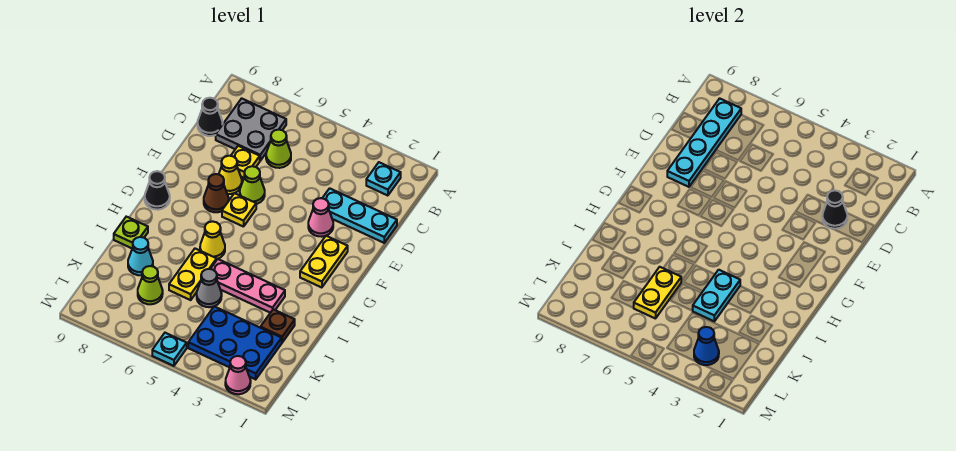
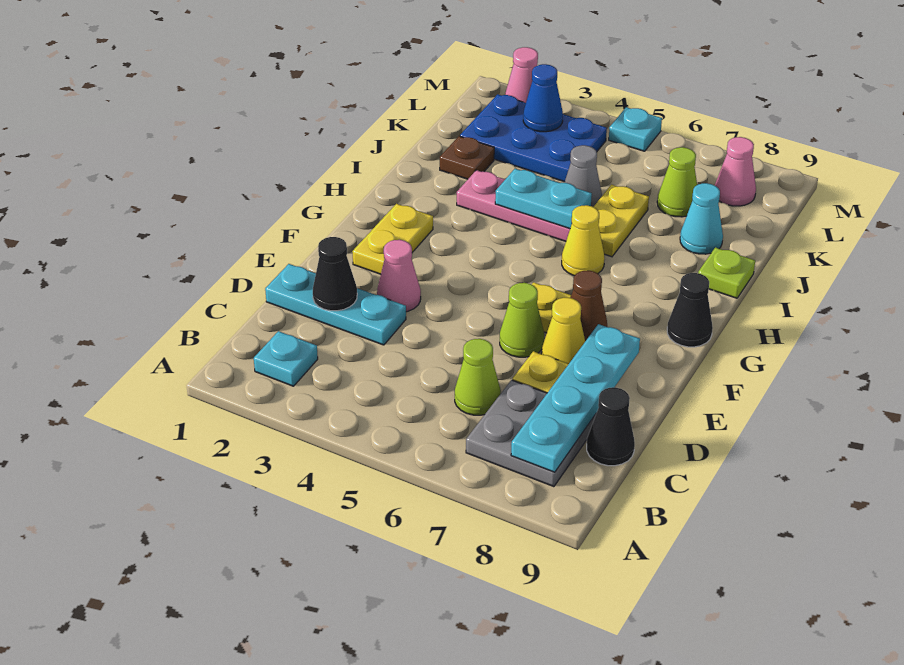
cyan plate I4:J4 level 2 -> cyan plate I4:I5 level 2
yellow plate J6:K6 level 2 -> none
none -> pink cone L8 level 1

